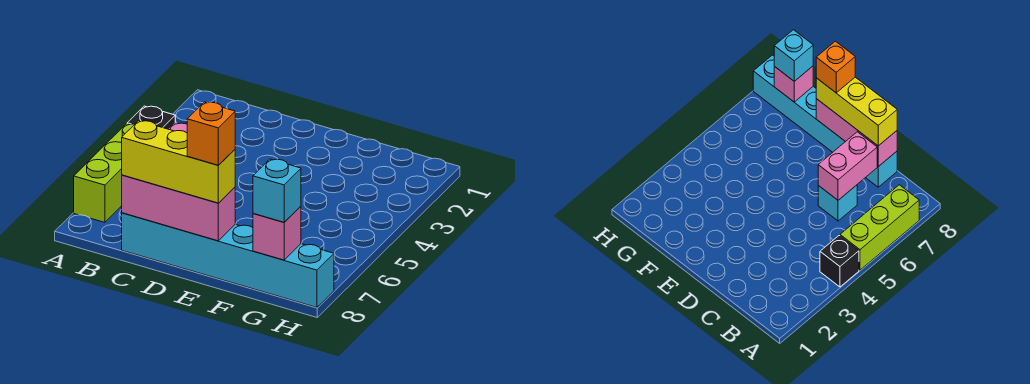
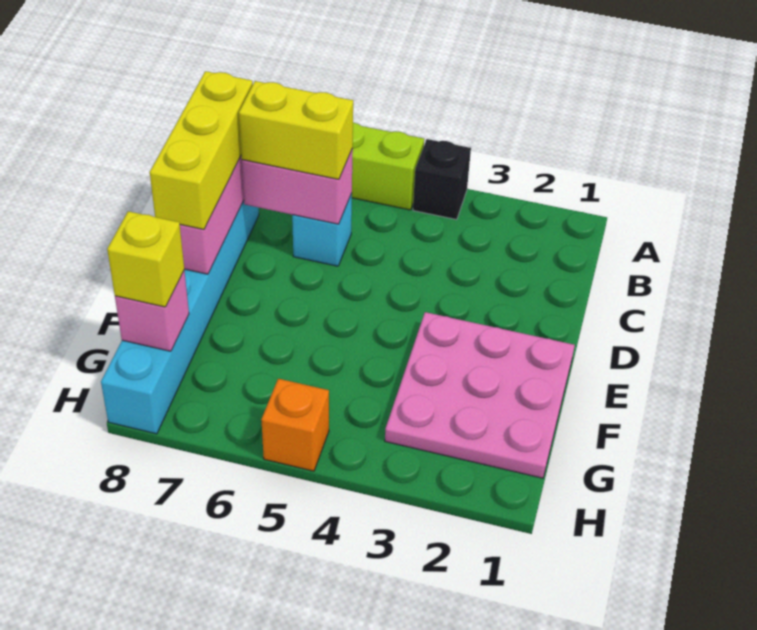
none -> yellow brick C6:C7 level 3
none -> pink plate E1:G3 level 1
orange brick E8 level 4 -> orange brick H5 level 1
cyan brick G8 level 3 -> yellow brick G8 level 3

